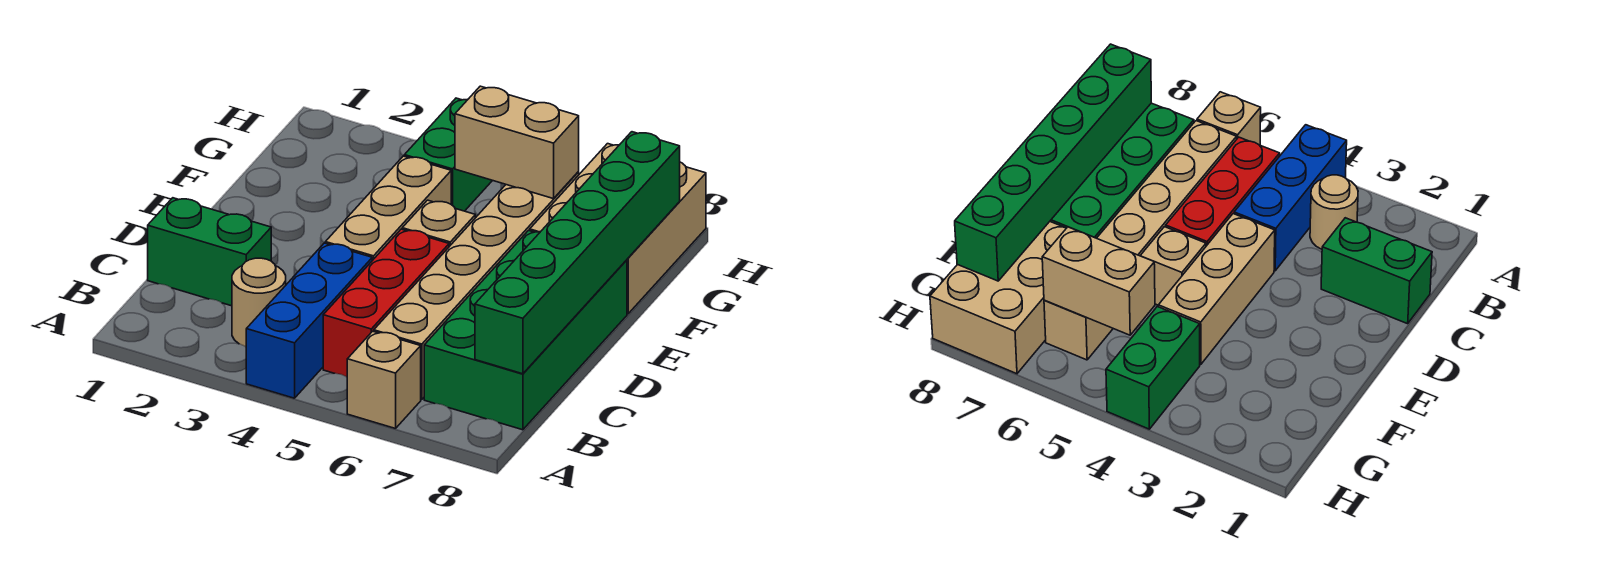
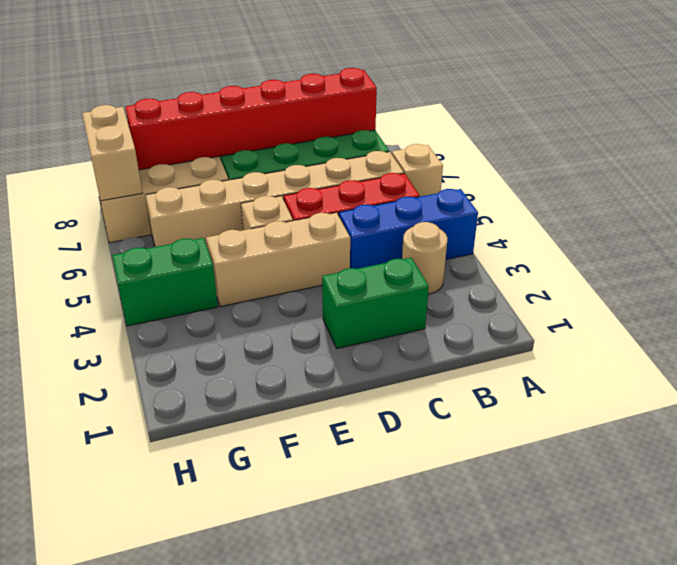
green brick B8:G8 level 2 -> red brick B8:G8 level 2
green brick C1:C2 level 1 -> green brick C2:D2 level 1
tan brick G5:G6 level 2 -> tan brick H7:H8 level 2

